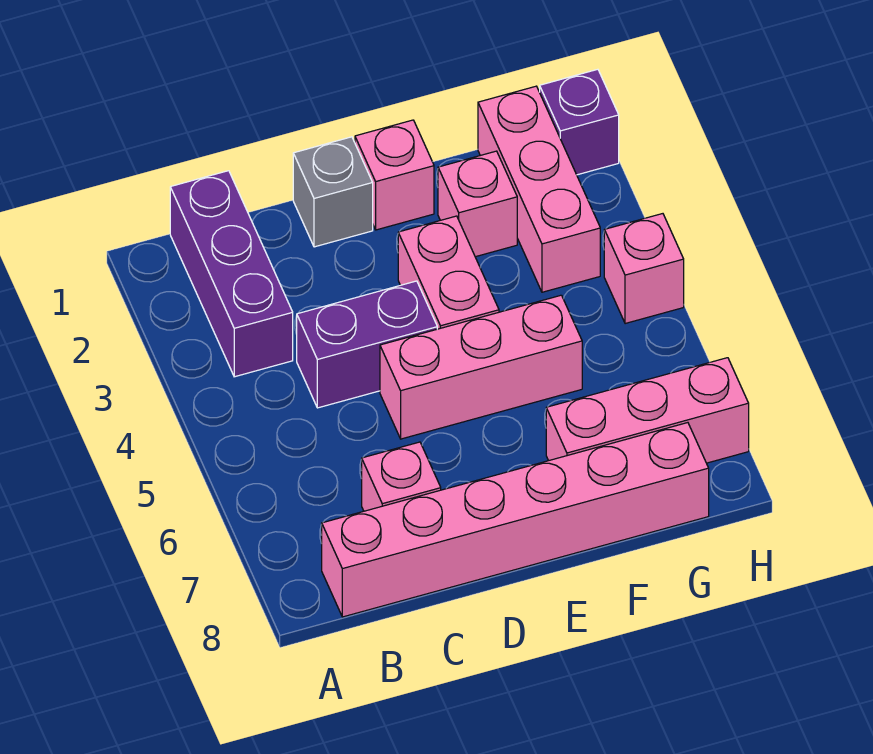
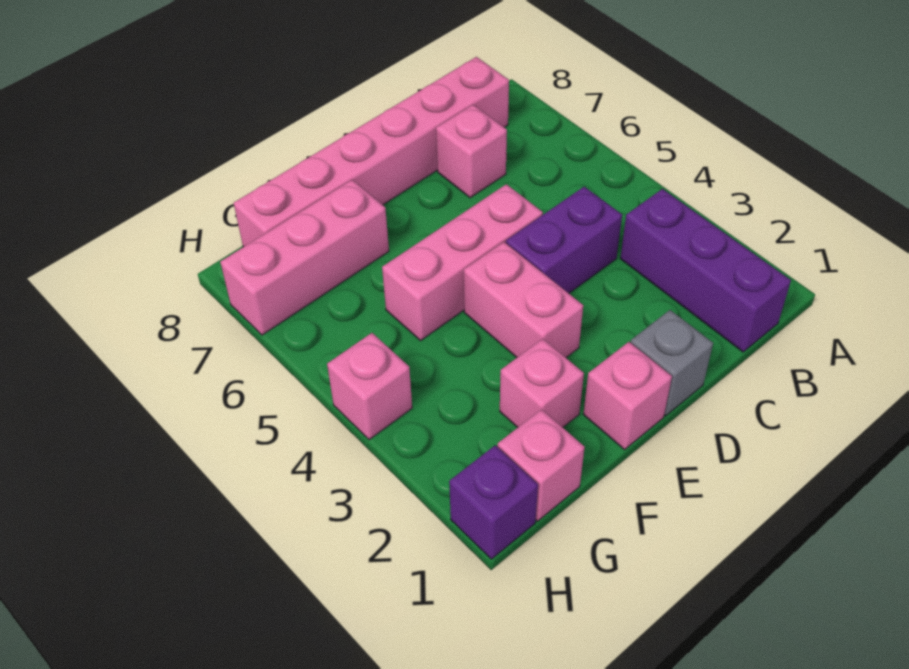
pink brick G1:G3 level 1 -> pink brick G1 level 1

